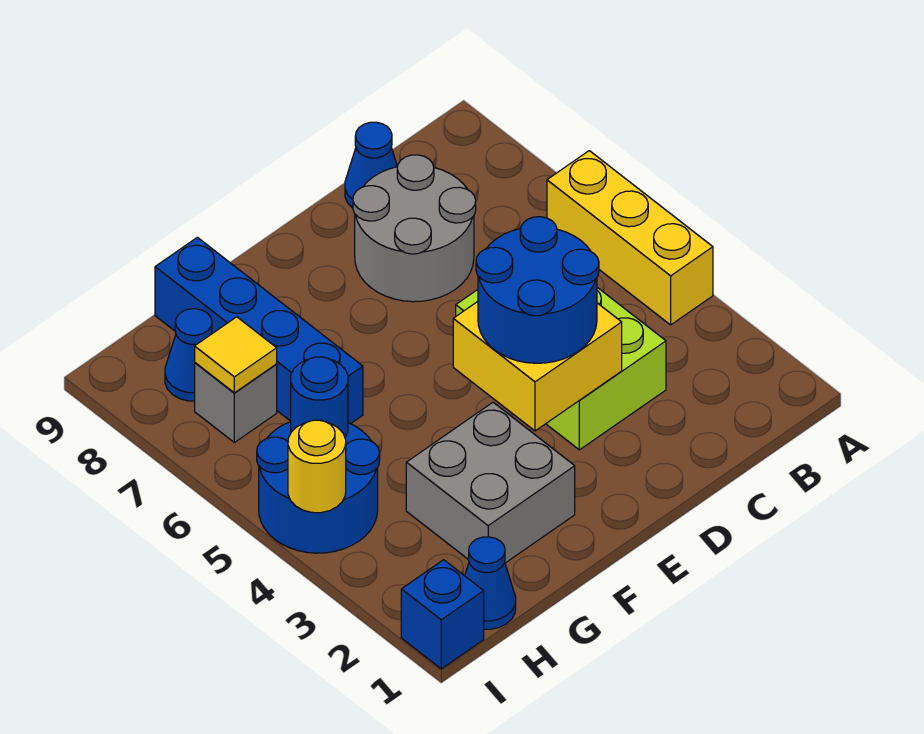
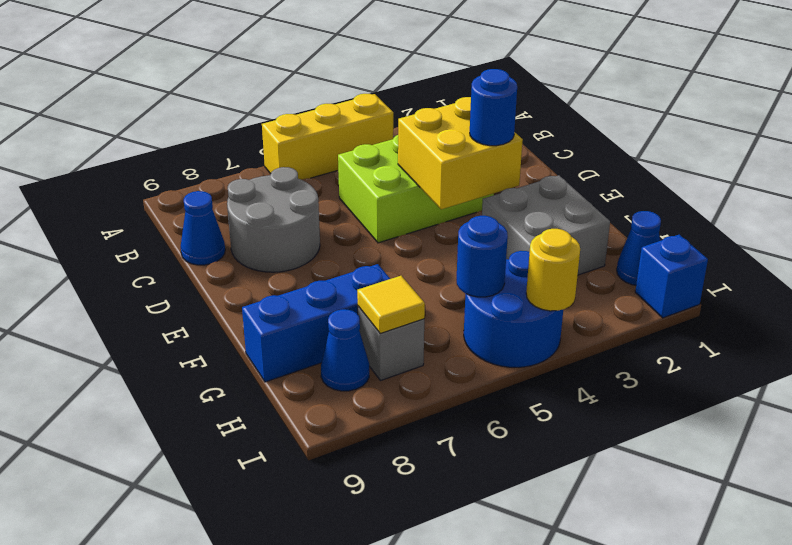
blue round brick D3:E4 level 3 -> blue round brick E3 level 3
blue brick G6:G9 level 1 -> blue brick G7:G9 level 1

